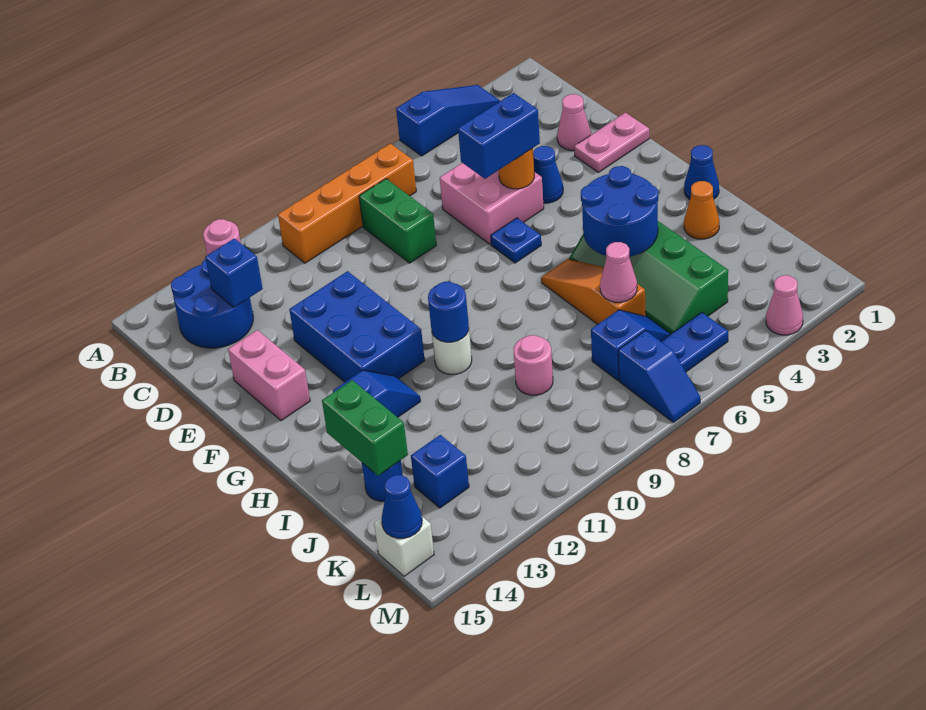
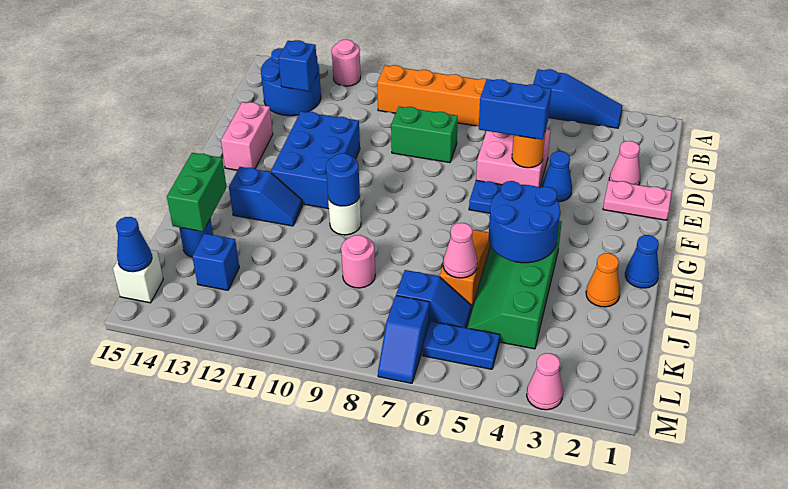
green brick C8:D8 level 1 -> green brick D8:D9 level 1

